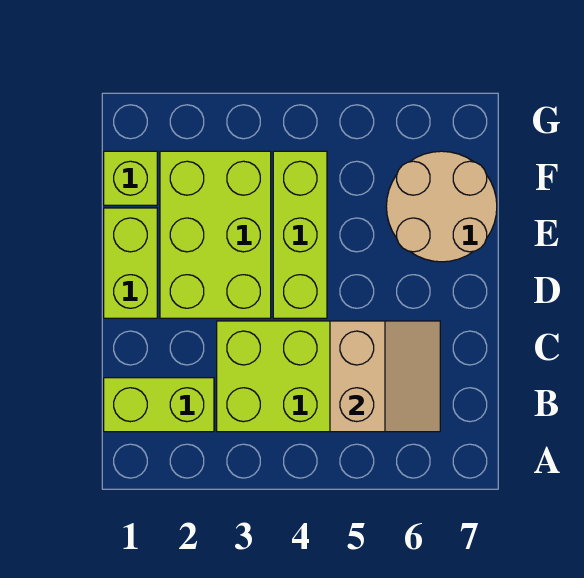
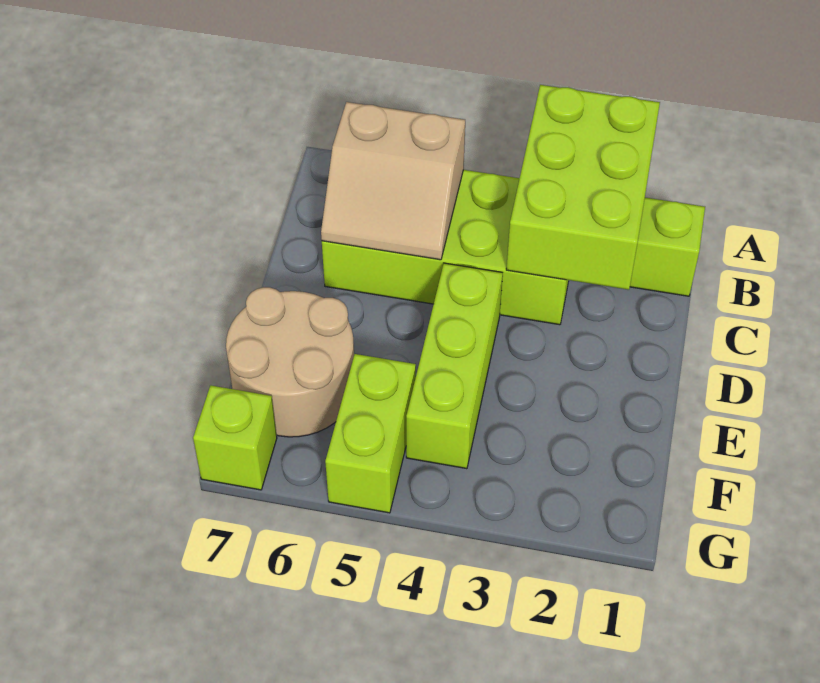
tan slope B5:C6 level 2 top 5 -> tan slope B5:C6 level 2 top B
lime brick D1:E1 level 1 -> lime brick F5:G5 level 1
lime brick D2:F3 level 1 -> lime brick A2:C3 level 2
lime brick F1 level 1 -> lime brick G7 level 1

